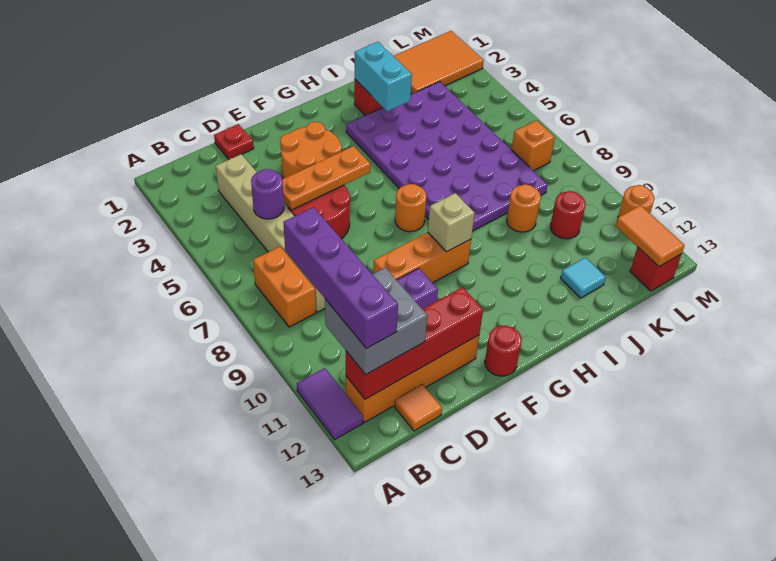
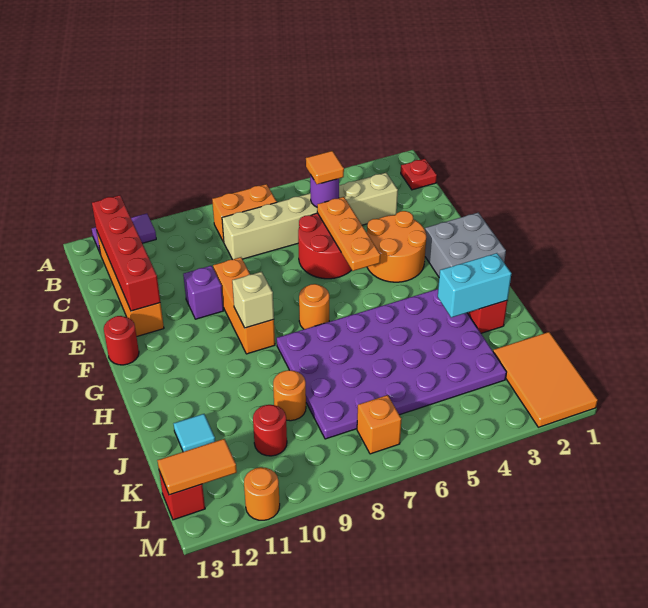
purple brick B9:B12 level 4 -> none
grey brick B11:C12 level 3 -> grey brick F1:G2 level 1
orange tile C13 level 1 -> orange tile C5 level 3
red plate D1 level 1 -> red plate B1 level 1

